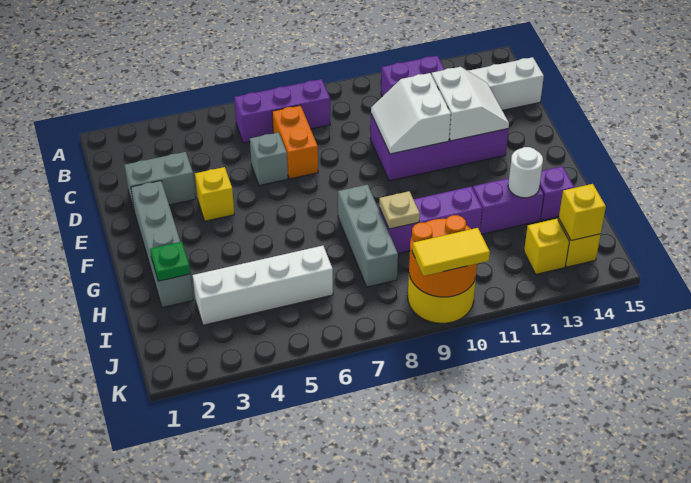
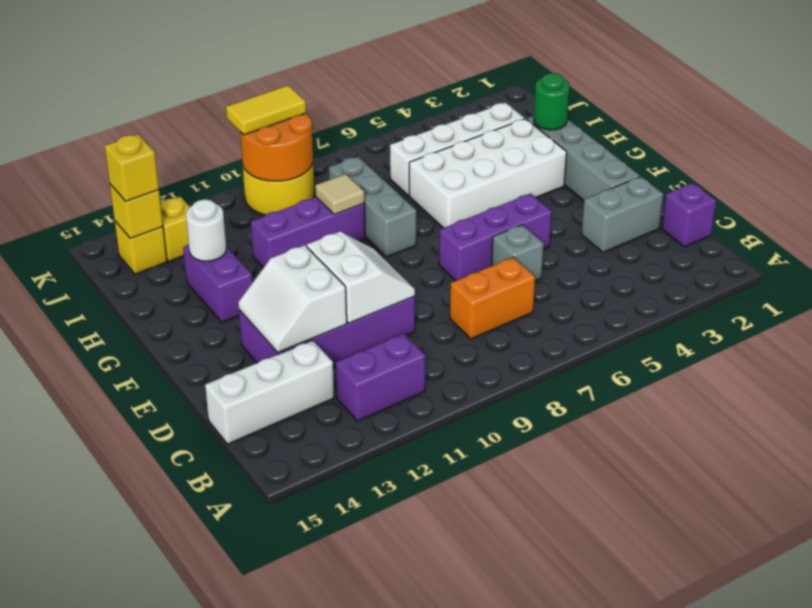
purple brick B6:B8 level 1 -> purple brick E5:E7 level 1
orange brick C7:D7 level 1 -> orange brick C7:C8 level 1
yellow brick E4 level 1 -> yellow brick J14 level 3
none -> white brick G3:H6 level 1
green plate H2 level 2 -> green round brick H2 level 2
tan plate H9 level 2 -> tan tile H9 level 2
purple brick H12:H13 level 1 -> purple brick G13:H13 level 1
purple brick H14 level 1 -> purple brick C1 level 1

